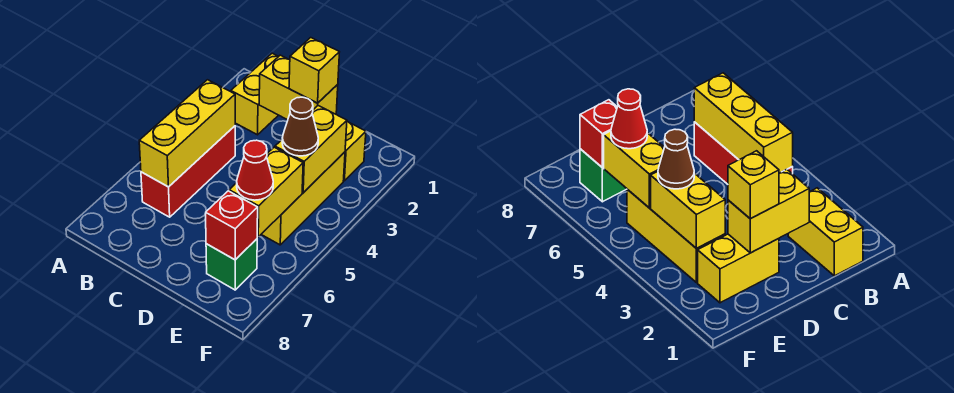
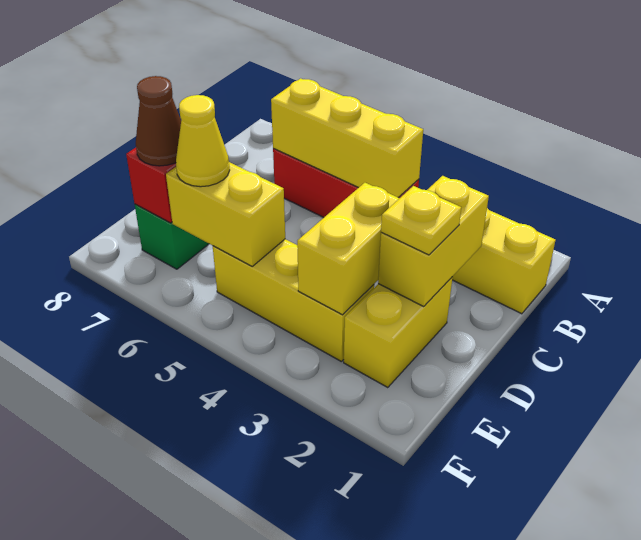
yellow brick D2 level 3 -> yellow plate D2 level 3
yellow brick E3:E4 level 2 -> yellow brick D3:E3 level 2
brown cone E4 level 3 -> brown cone E7 level 3
red cone E6 level 3 -> yellow cone E6 level 3

